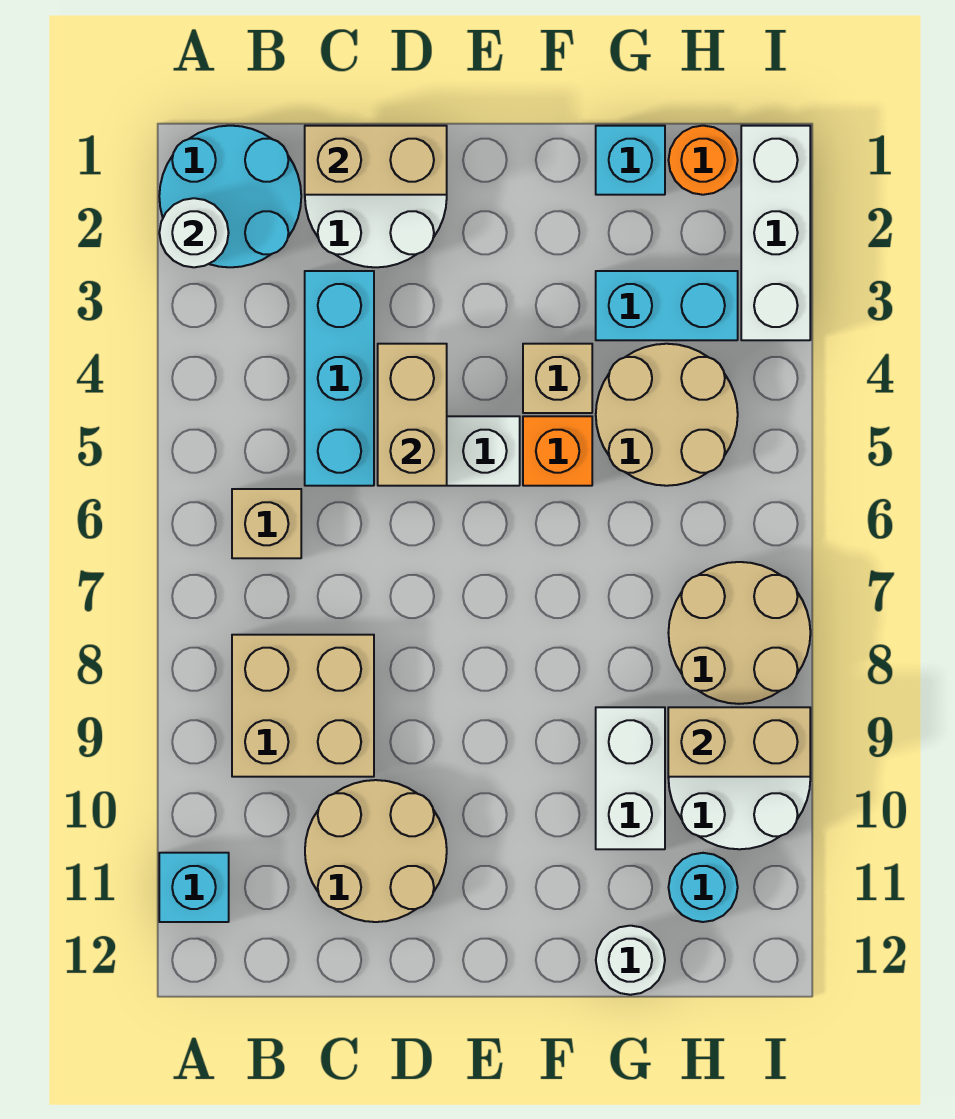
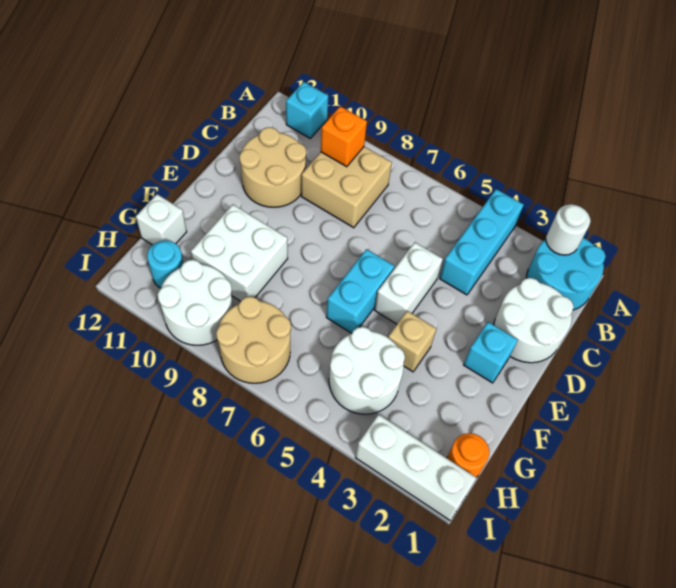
tan brick B6 level 1 -> none
tan brick C1:D1 level 2 -> none
cyan brick C3:C5 level 1 -> cyan brick A4:C4 level 1
tan brick D4:D5 level 2 -> none
orange brick F5 level 1 -> orange brick B9 level 2
cyan brick G1 level 1 -> cyan brick E2 level 1
cyan brick G3:H3 level 1 -> cyan brick E6:F6 level 1
tan round brick G4:H5 level 1 -> white round brick G4:H5 level 1
white brick G9:G10 level 1 -> white brick F9:G10 level 1
white round brick G12 level 1 -> white brick G12 level 1
tan brick H9:I9 level 2 -> none

